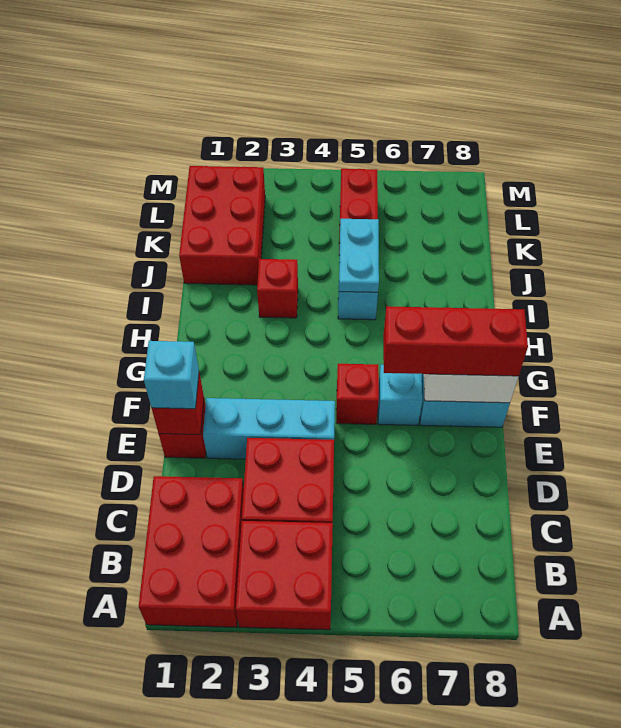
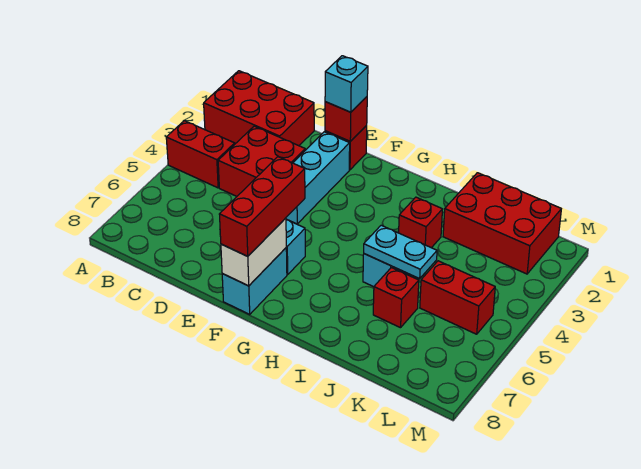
red brick A3:B4 level 1 -> red brick A4:B4 level 1
red brick F5 level 1 -> red brick J6 level 1

